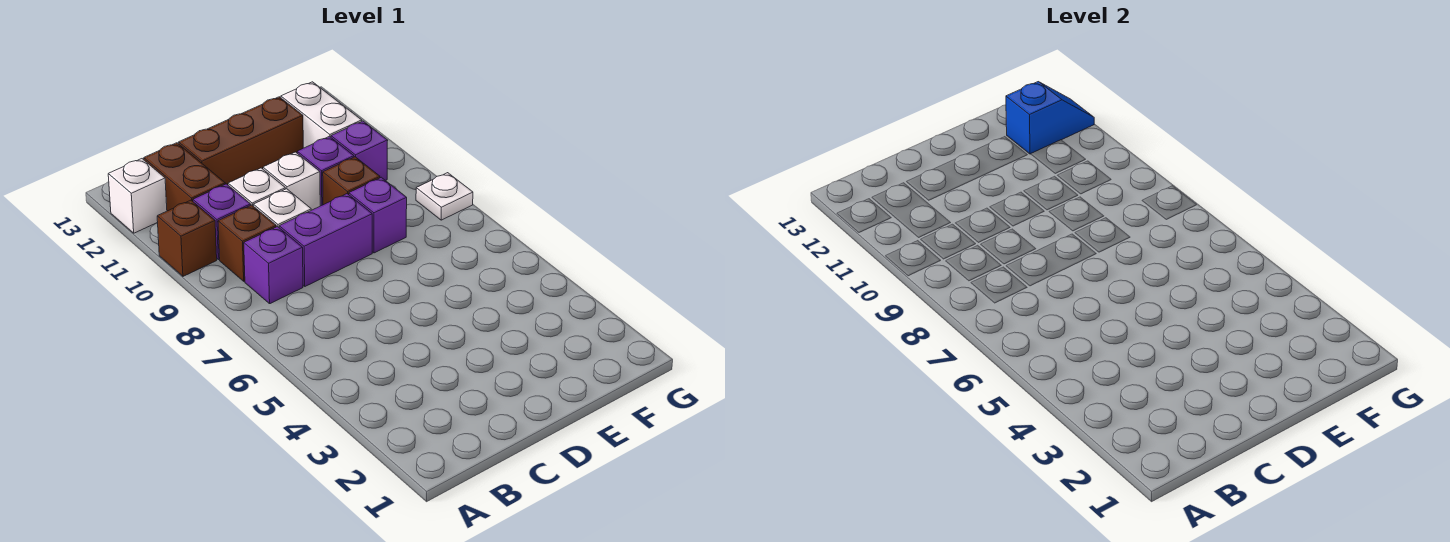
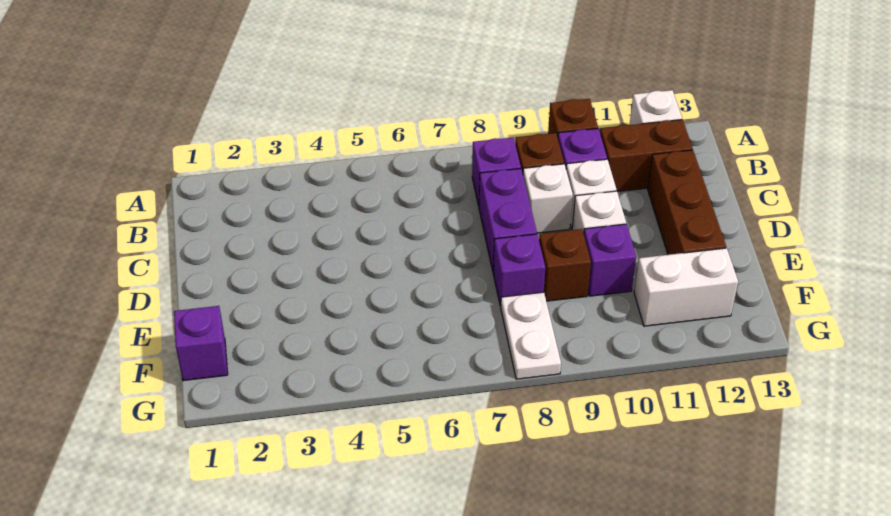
purple brick F10 level 1 -> purple brick F1 level 1
blue slope F12:G12 level 2 top F -> none
white plate G8 level 1 -> white plate F8:G8 level 1

